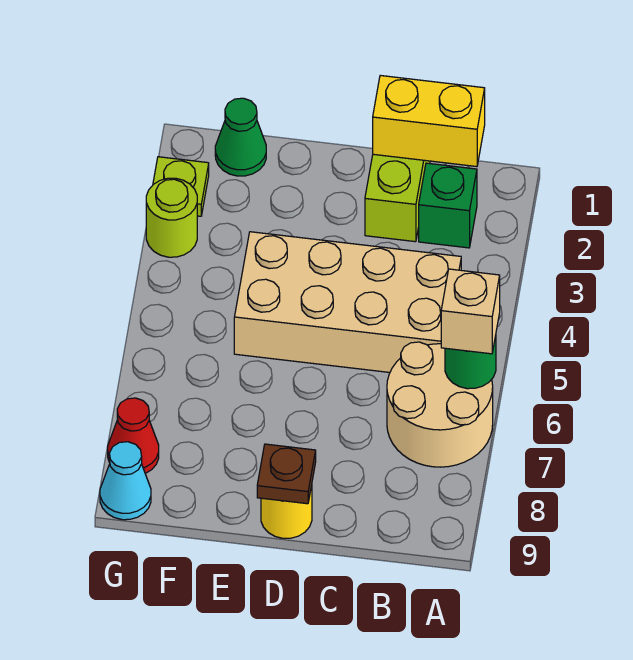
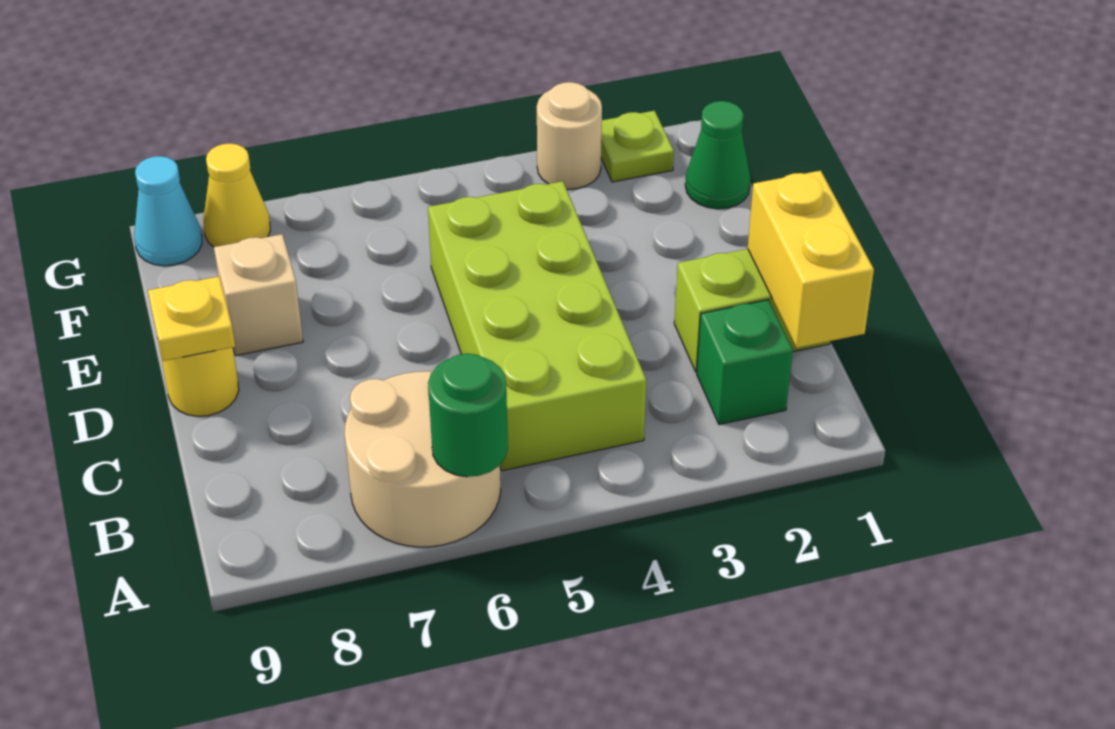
tan brick A6 level 3 -> tan brick E8 level 1
tan brick B4:E5 level 1 -> lime brick B4:E5 level 1
brown plate D9 level 2 -> yellow plate D9 level 2
lime round brick G3 level 1 -> tan round brick G3 level 1
red cone G8 level 1 -> yellow cone G8 level 1

